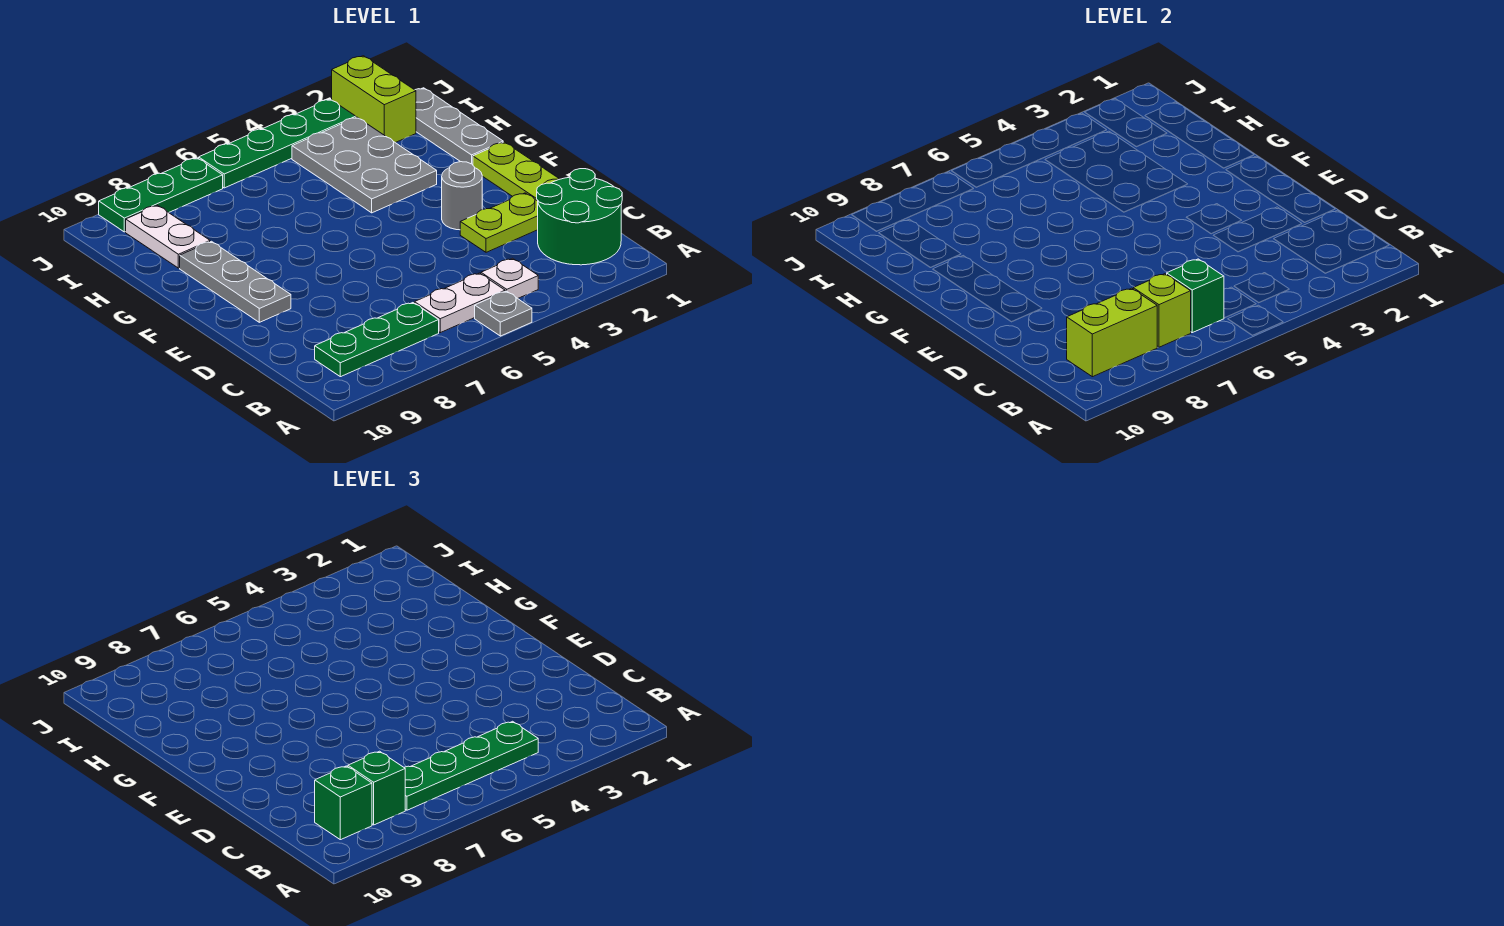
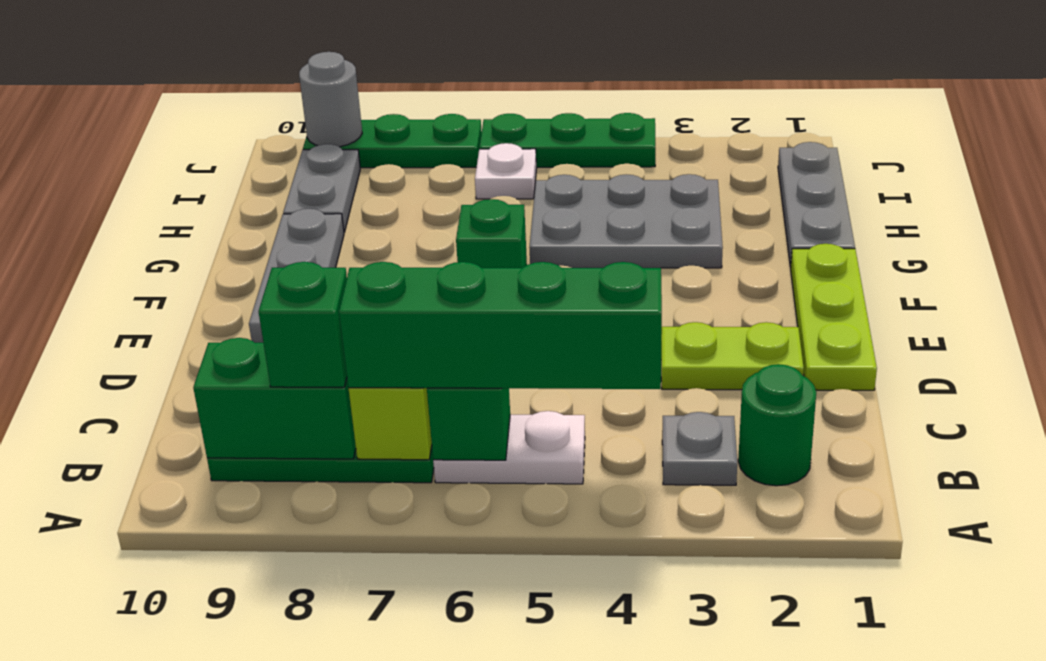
grey plate A5 level 1 -> grey plate B3 level 1
green round brick B1:C2 level 1 -> green round brick B2 level 1
white plate B4 level 1 -> white plate I6 level 1
green plate B4:B7 level 3 -> green brick B4:B7 level 3
lime brick B8:B9 level 2 -> green brick B8:B9 level 2
green brick B9 level 3 -> green brick F6 level 1
grey round brick E3 level 1 -> grey round brick J9 level 2
grey plate G3:I4 level 1 -> grey plate G3:H5 level 1
white plate H9:I9 level 1 -> grey plate H9:I9 level 1
lime brick I2:J2 level 1 -> none
green plate J3:J6 level 1 -> green plate J4:J6 level 1

